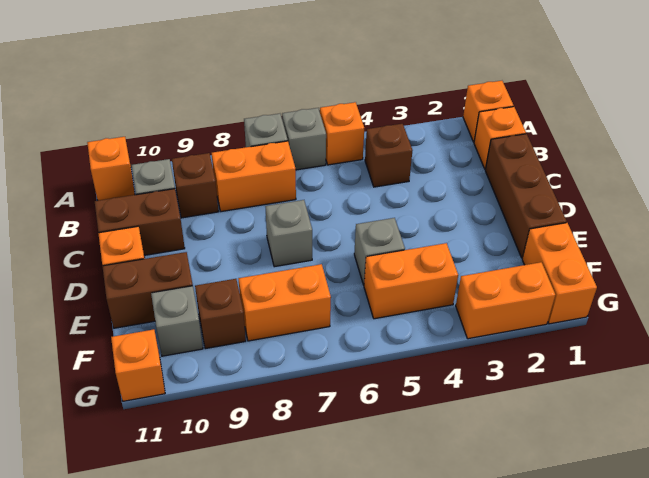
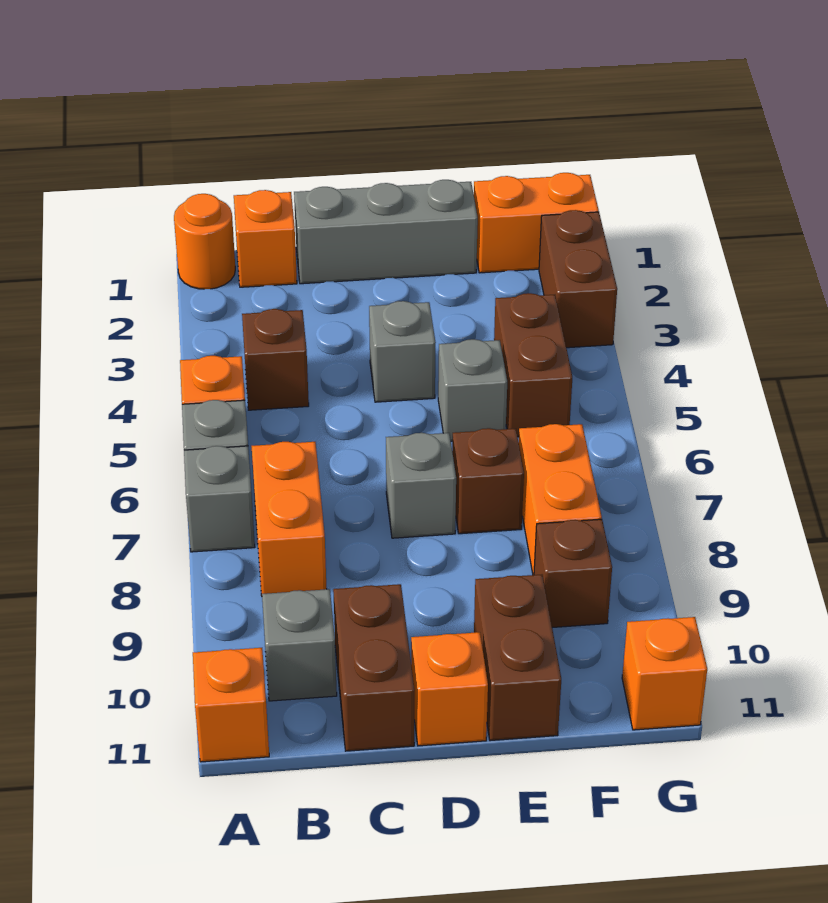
orange brick A1 level 1 -> orange round brick A1 level 1
brown brick B9 level 1 -> brown brick E7 level 1
brown brick C1:E1 level 1 -> grey brick C1:E1 level 1
orange brick F4:F5 level 1 -> brown brick F4:F5 level 1
grey brick F10 level 1 -> grey brick D4 level 1
orange brick G2:G3 level 1 -> brown brick G2:G3 level 1

